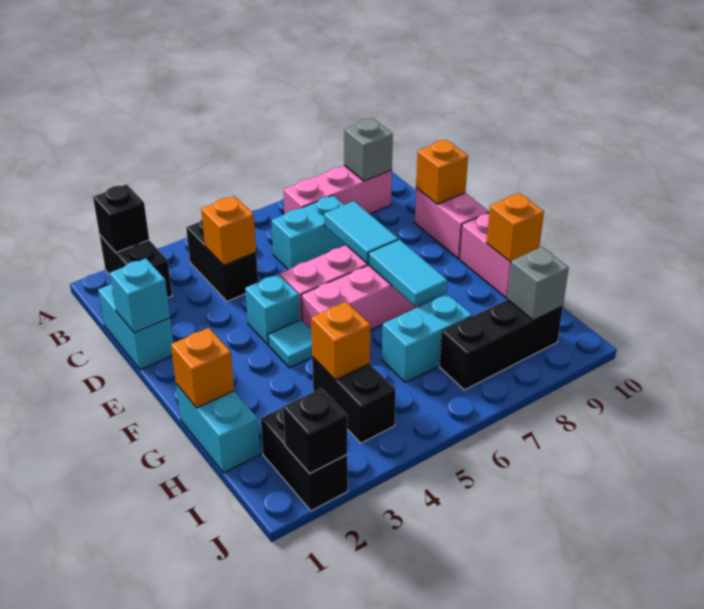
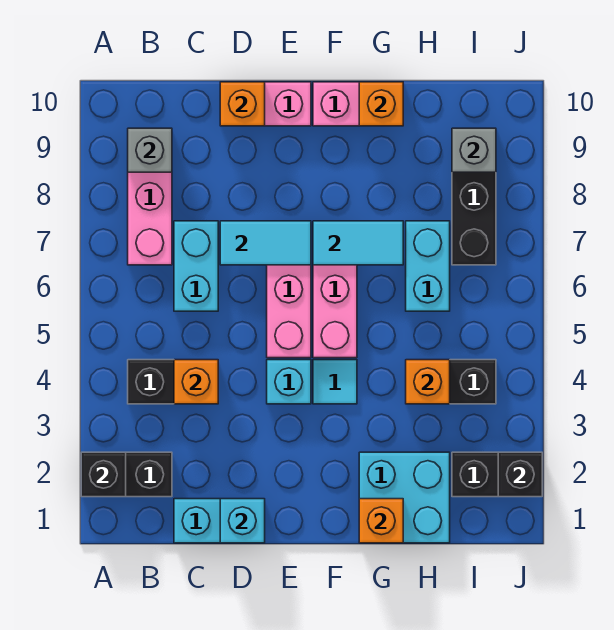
cyan brick G1:H1 level 1 -> cyan brick G1:H2 level 1

